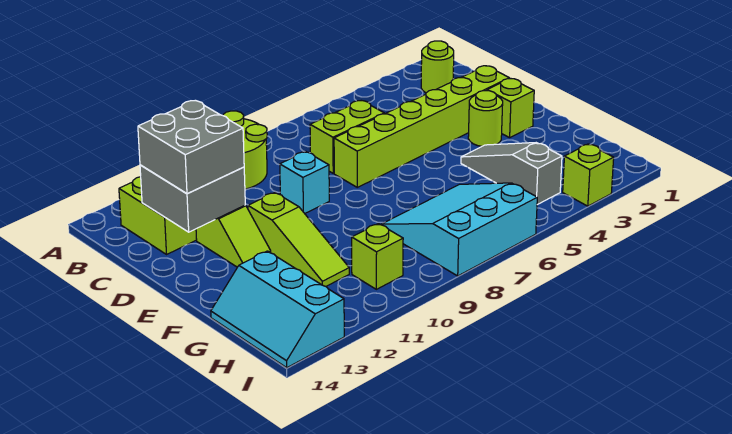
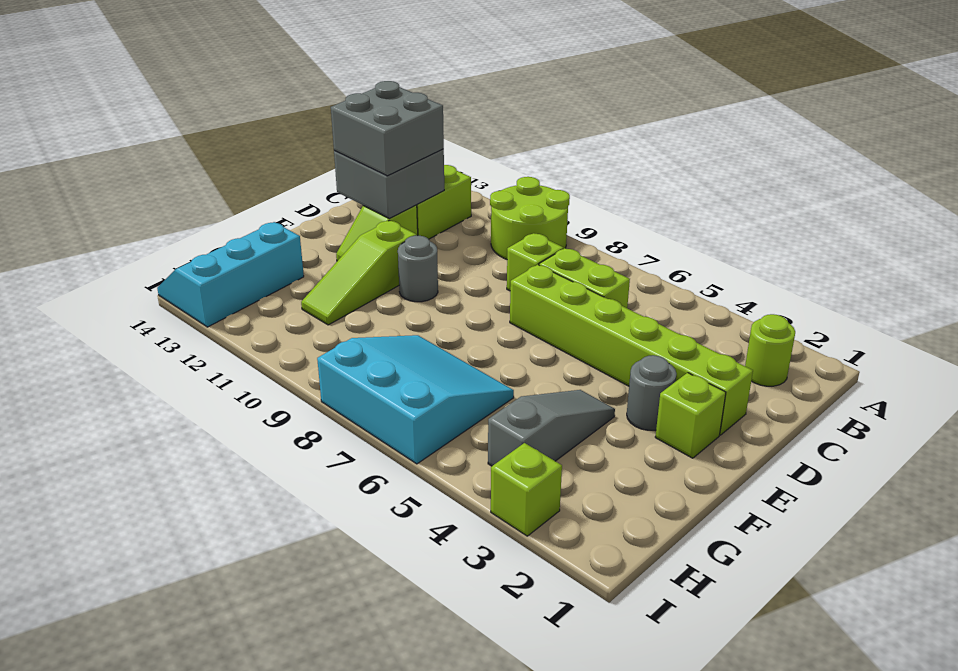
cyan brick D9 level 1 -> none
lime round brick E3 level 1 -> grey round brick E3 level 1
none -> grey round brick E10 level 1
lime brick H10 level 1 -> lime brick C8 level 1

